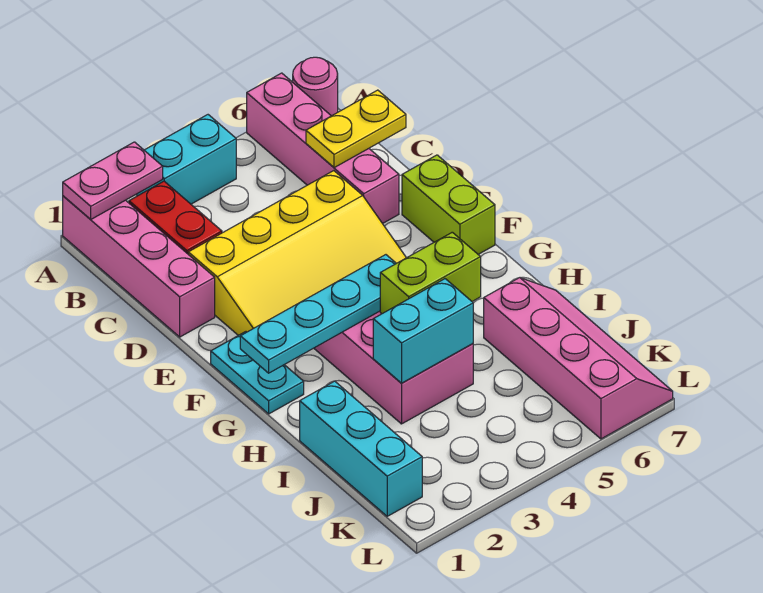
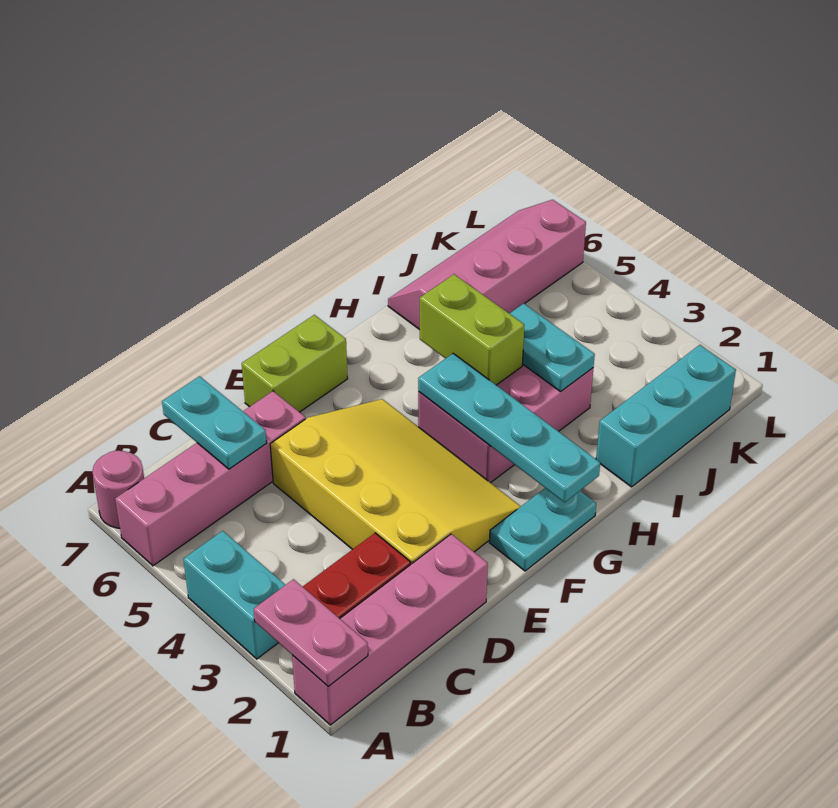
yellow plate C6:C7 level 2 -> cyan plate C6:C7 level 2
cyan brick I3:I4 level 2 -> cyan plate I3:I4 level 2

